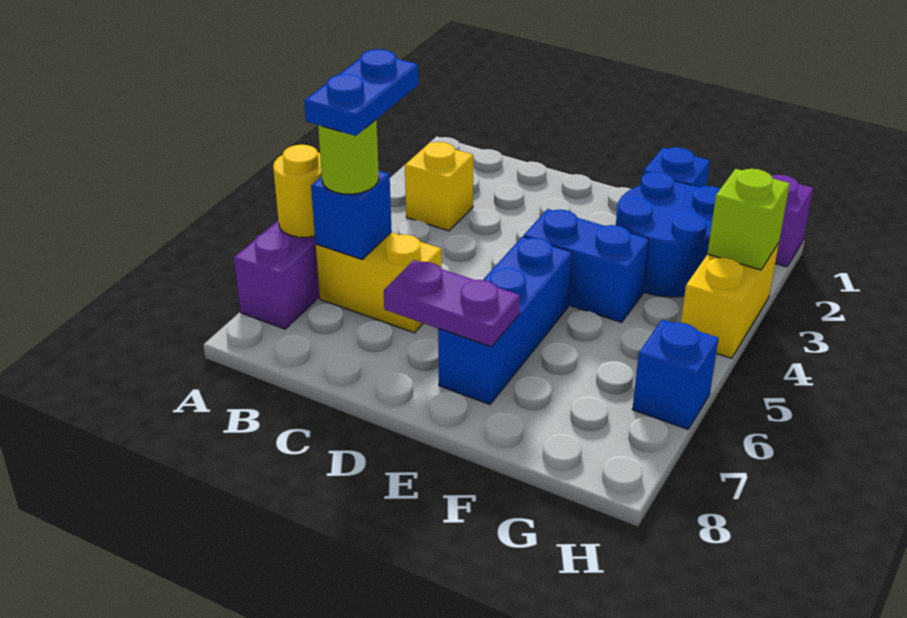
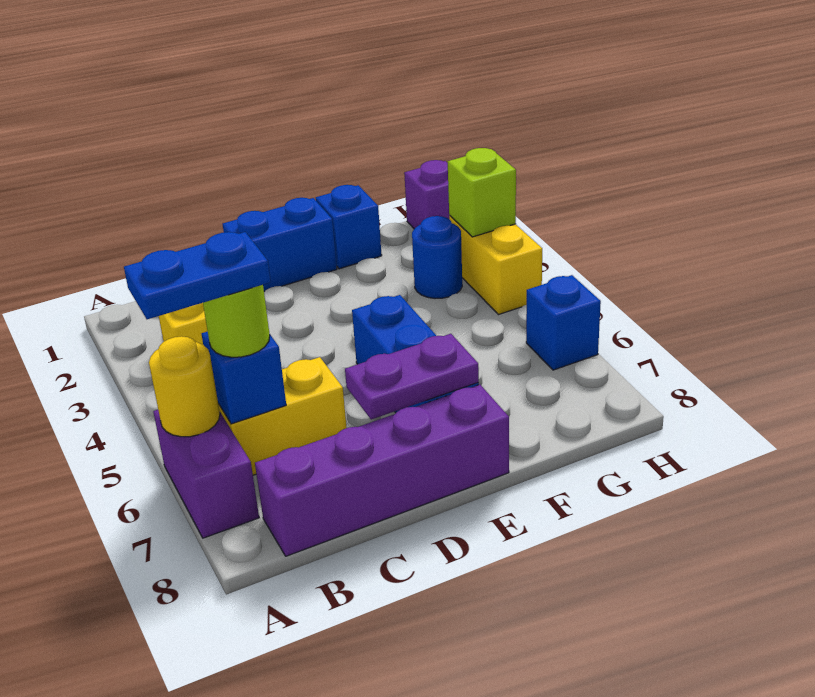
blue plate B5:B6 level 4 -> blue plate A6:B6 level 4
none -> purple brick B8:E8 level 1
blue brick E4:F4 level 1 -> blue brick D1:E1 level 1
blue round brick F2:G3 level 1 -> blue round brick G3 level 1

